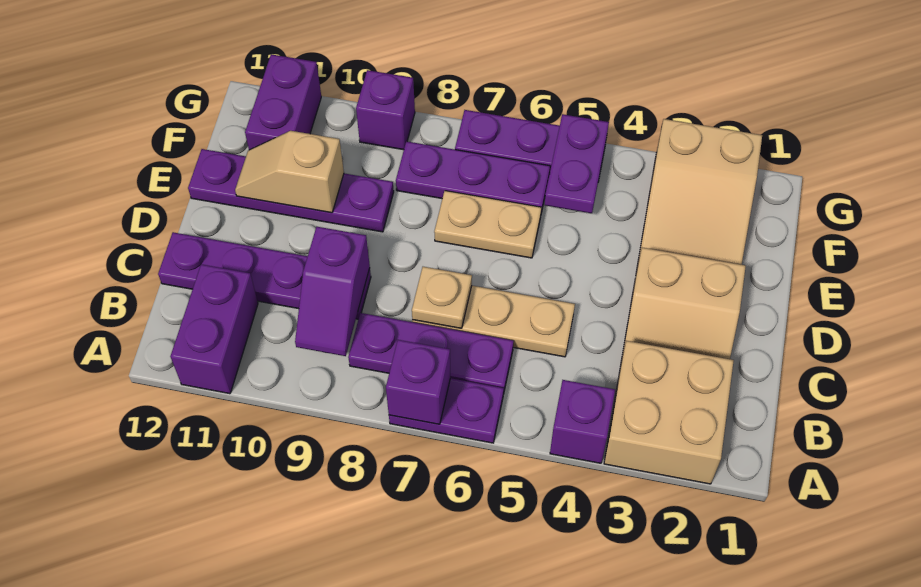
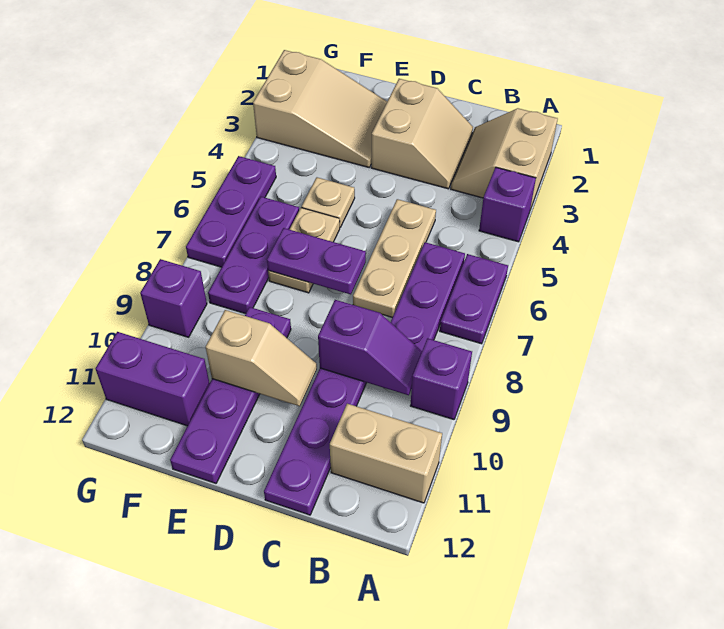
tan brick A2:B3 level 1 -> tan slope A2:B3 level 1 top A
purple brick A7 level 2 -> purple brick A9 level 1
purple brick A11:B11 level 1 -> tan brick A11:B11 level 1
tan plate C7 level 2 -> tan plate E5 level 1
tan slope E10:E11 level 2 top 10 -> tan slope D10:E10 level 2 top E
purple plate F5:G5 level 2 -> purple plate D7:E7 level 2

